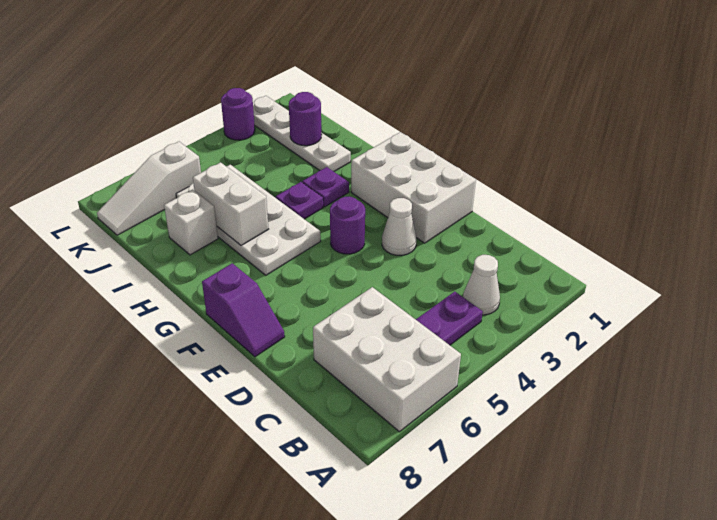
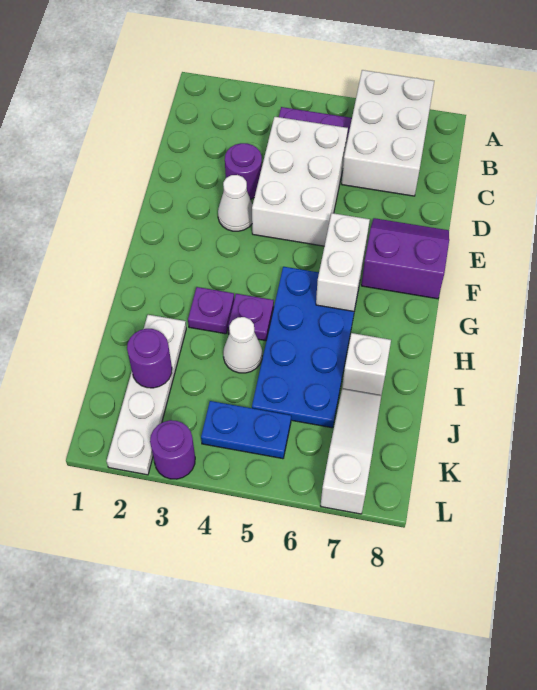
white cone B3 level 1 -> white cone I4 level 1
white brick E1:G2 level 1 -> white brick C4:E5 level 1
purple slope E8:F8 level 1 top F -> purple slope E7:F8 level 1 top F
purple round brick F4 level 1 -> purple round brick D3 level 1
white plate G5:J6 level 1 -> blue plate G5:J6 level 1
white brick H6:I6 level 2 -> white brick F6:G6 level 2
none -> blue plate K4:K5 level 1
white slope K6:K8 level 1 top 6 -> white slope J7:L7 level 1 top L

